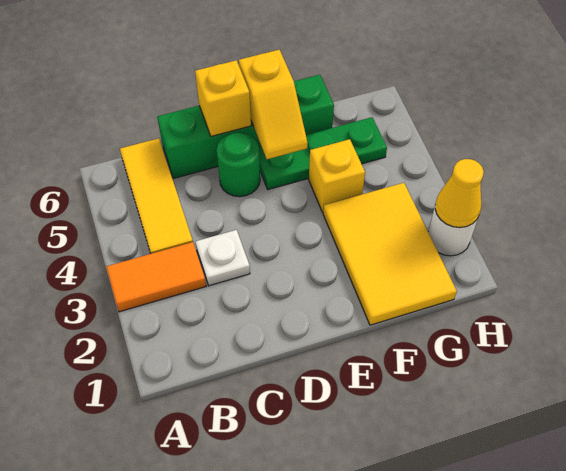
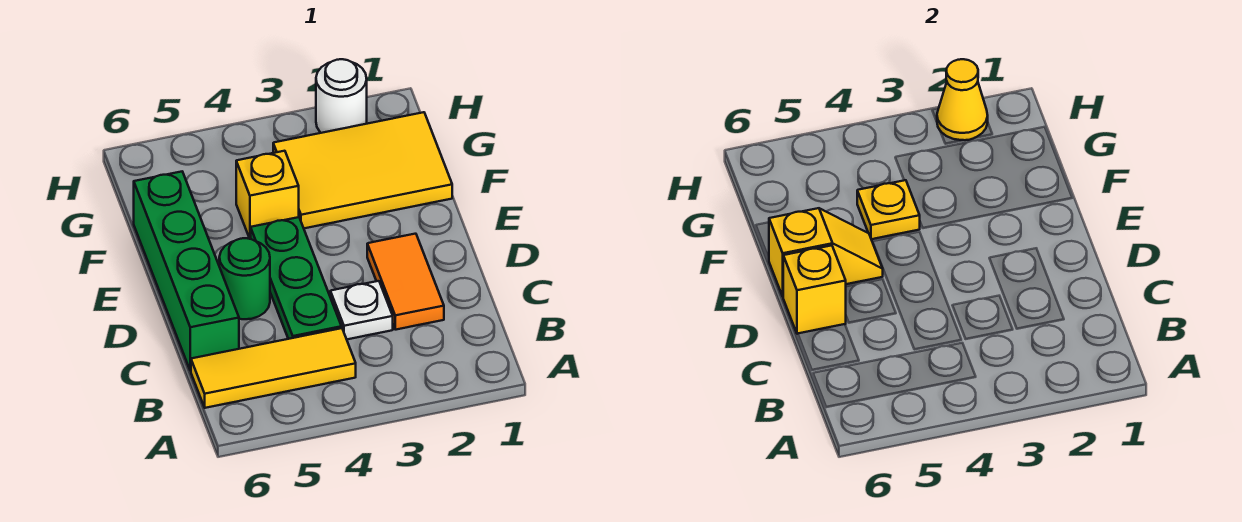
orange tile A3:B3 level 1 -> orange tile C2:D2 level 1
green plate E5:G5 level 1 -> green plate C4:E4 level 1
none -> yellow plate F4 level 2

